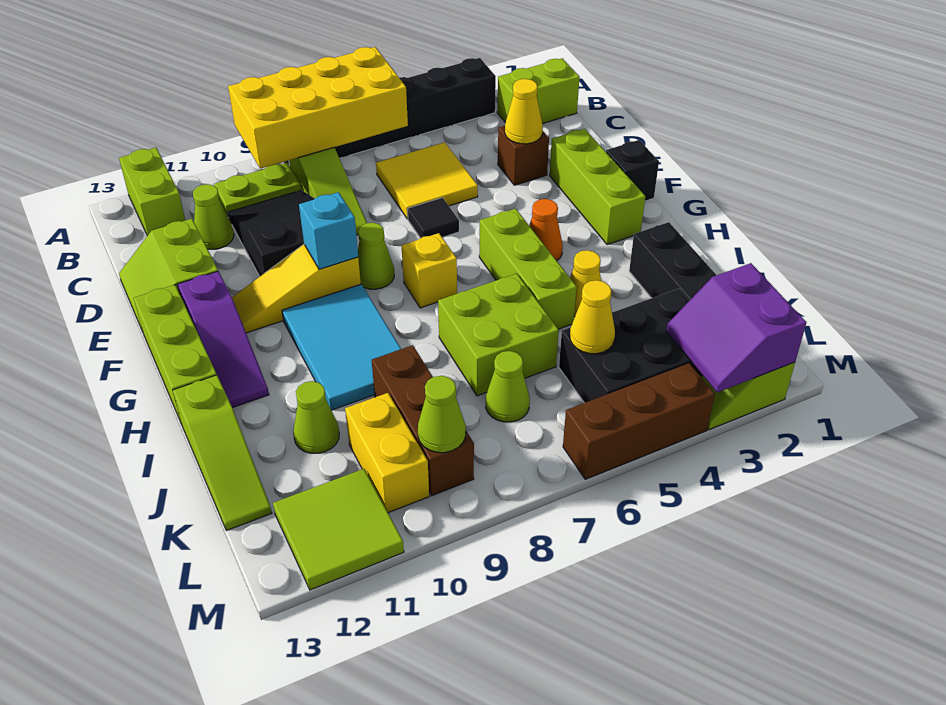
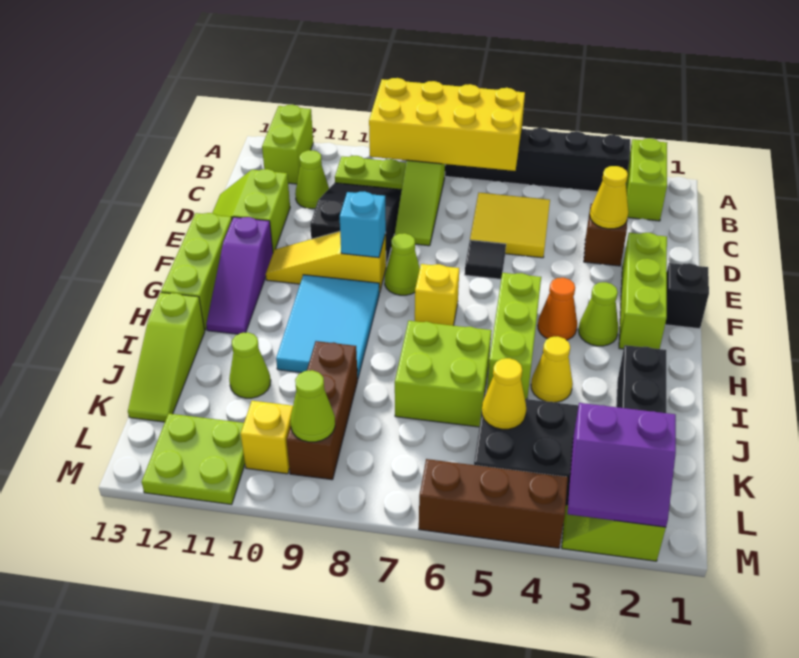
lime brick B1:B2 level 1 -> lime brick A2:B2 level 1
lime cone K7 level 1 -> lime cone G3 level 1
yellow brick K10:L10 level 1 -> yellow brick L10 level 1
purple slope L2:M3 level 2 top 2 -> purple slope L2:M3 level 2 top L
lime tile L11:M12 level 1 -> lime plate L11:M12 level 1

